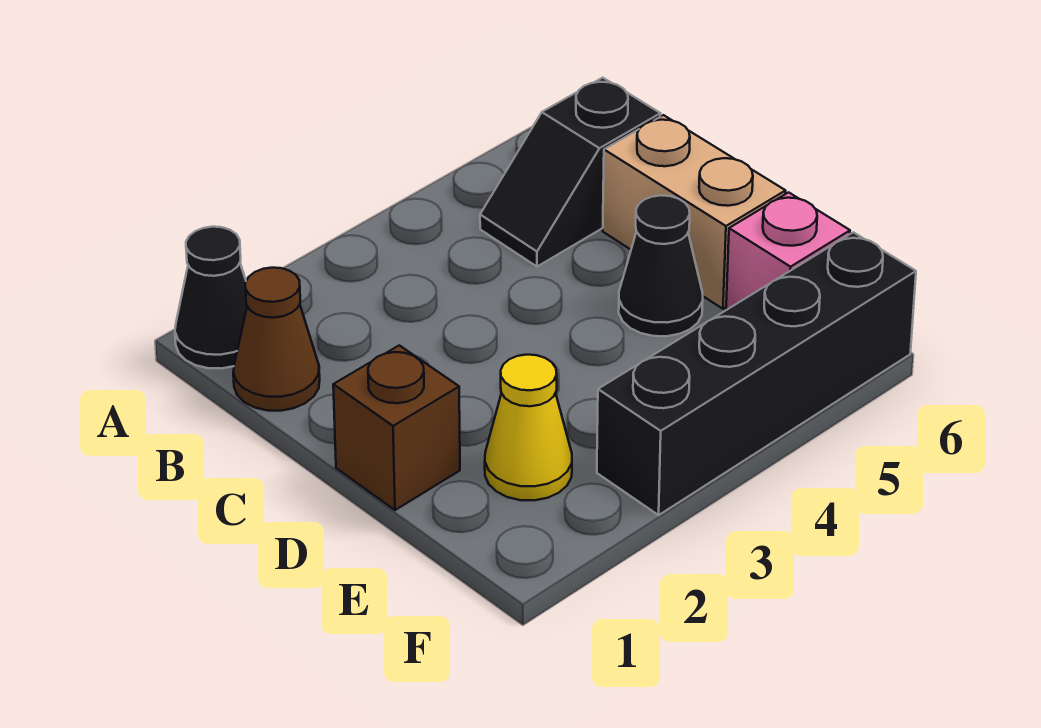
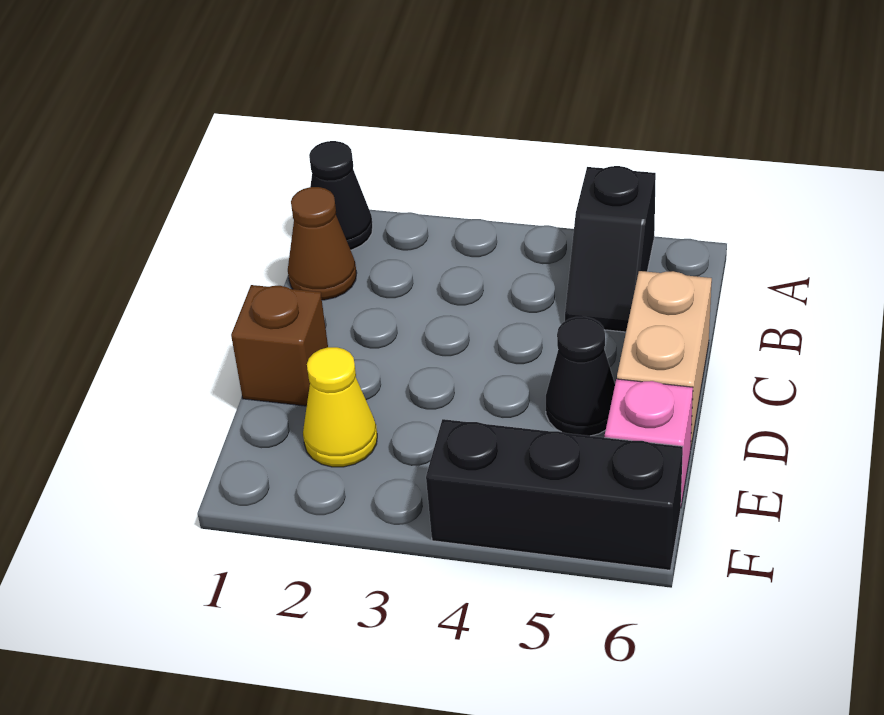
black slope B5:B6 level 1 top 6 -> black slope A5:B5 level 1 top A
black brick F3:F6 level 1 -> black brick F4:F6 level 1

